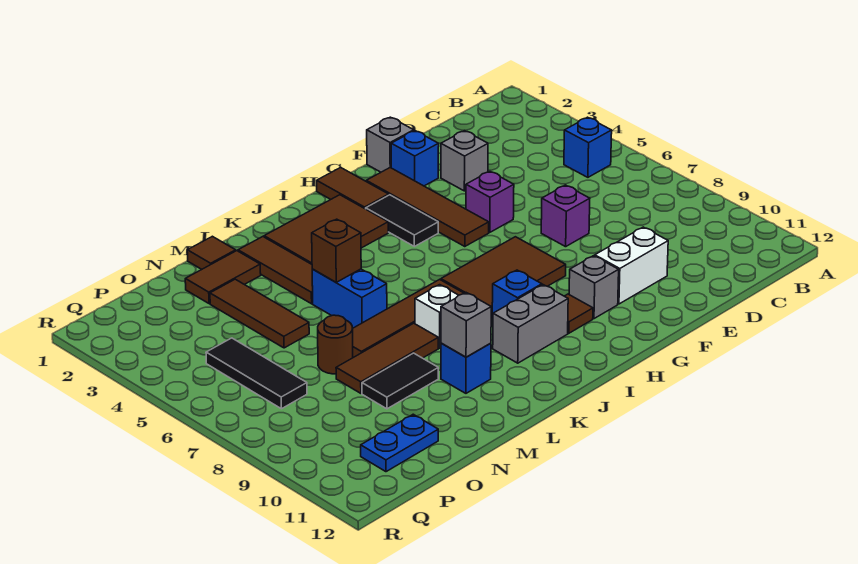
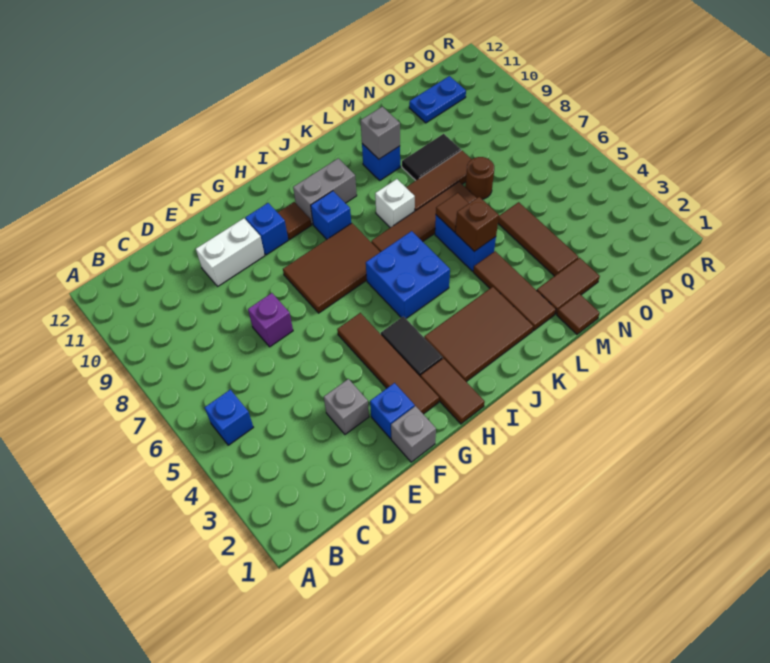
purple brick F5 level 1 -> none
grey brick G10 level 1 -> blue brick G10 level 1
none -> blue brick I5:J6 level 1
none -> brown tile L6 level 2
black tile P5:P7 level 1 -> none

